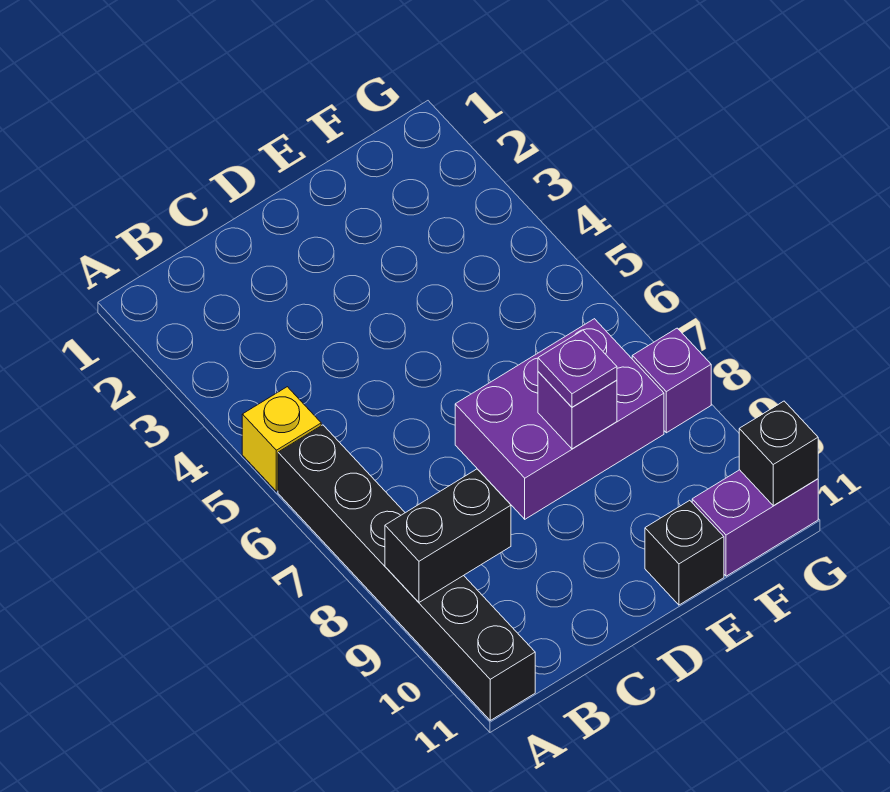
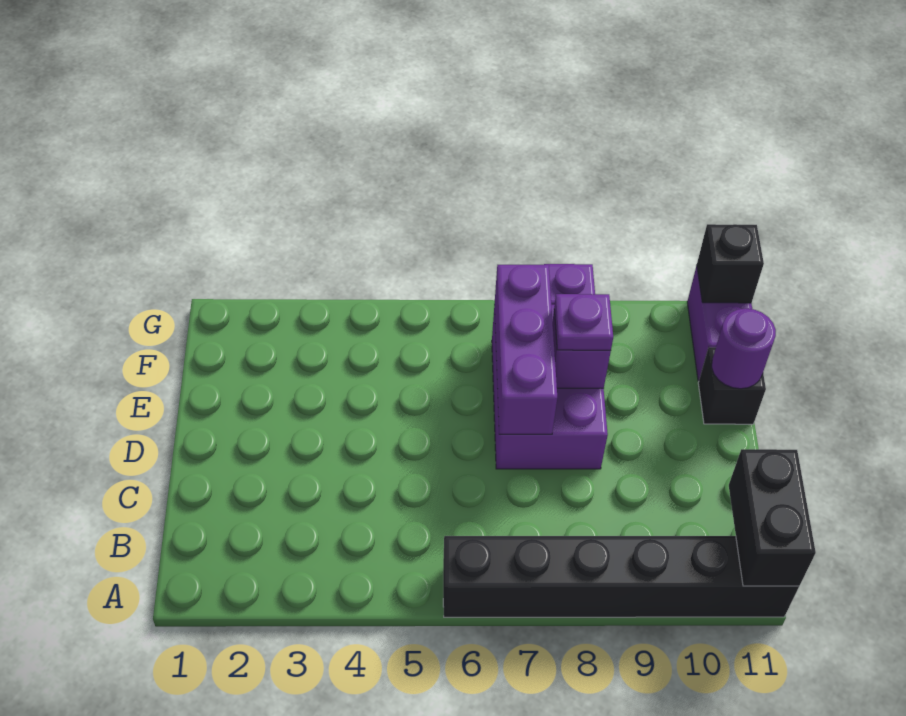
yellow brick A5 level 1 -> none
black brick A9:B9 level 2 -> black brick A11:B11 level 2
none -> purple brick D7:F7 level 2
none -> purple round brick E11 level 2

